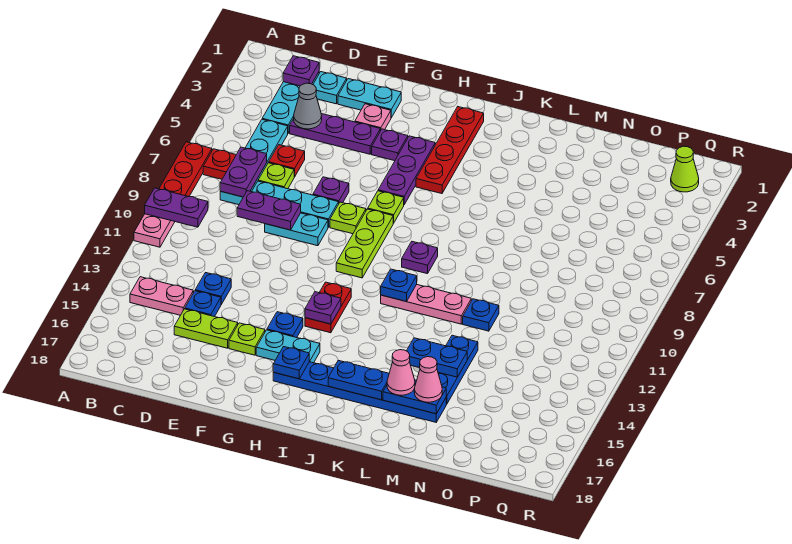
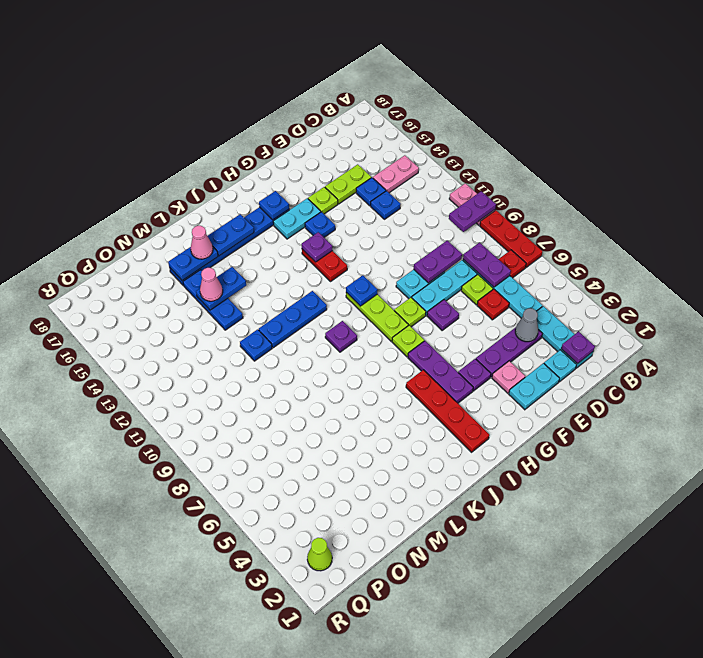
pink plate J11:L11 level 1 -> blue plate J11:L11 level 1
blue plate J11 level 2 -> blue plate H10 level 2
pink cone M16 level 3 -> pink cone M14 level 3

